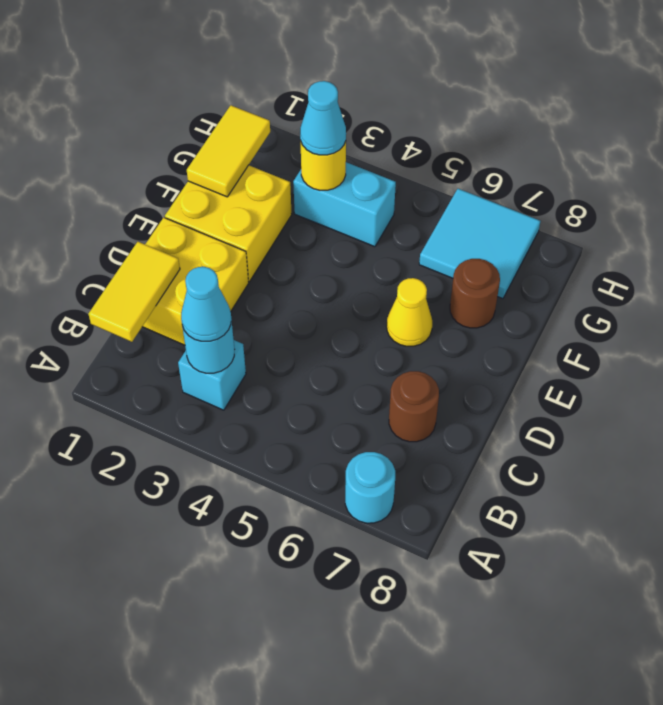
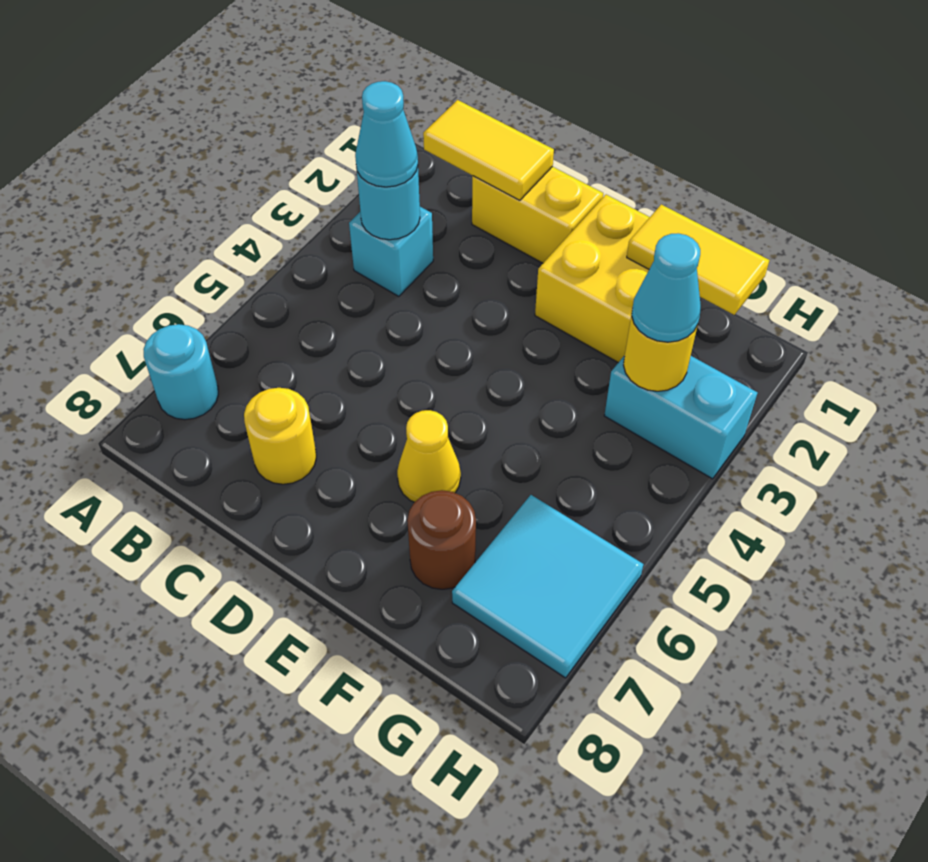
yellow brick C1:D2 level 1 -> yellow brick C1:D1 level 1
brown round brick C7 level 1 -> yellow round brick C7 level 1
cyan brick G3:G4 level 1 -> cyan brick G3:H3 level 1

